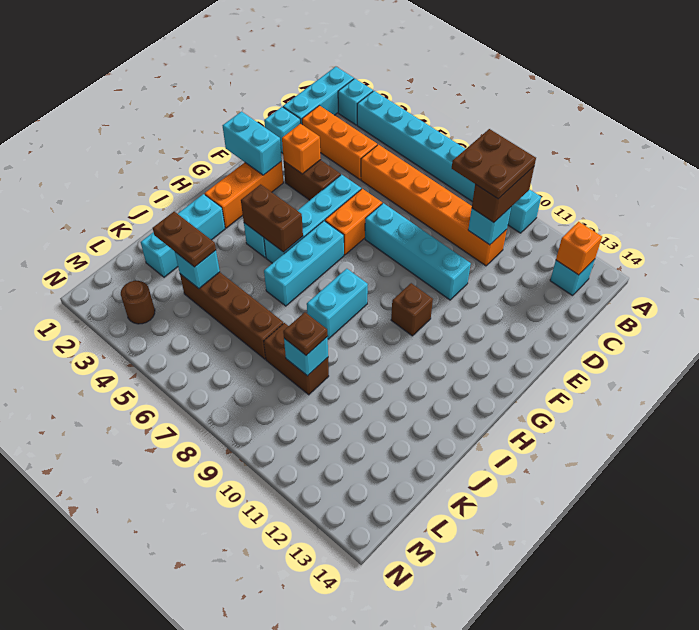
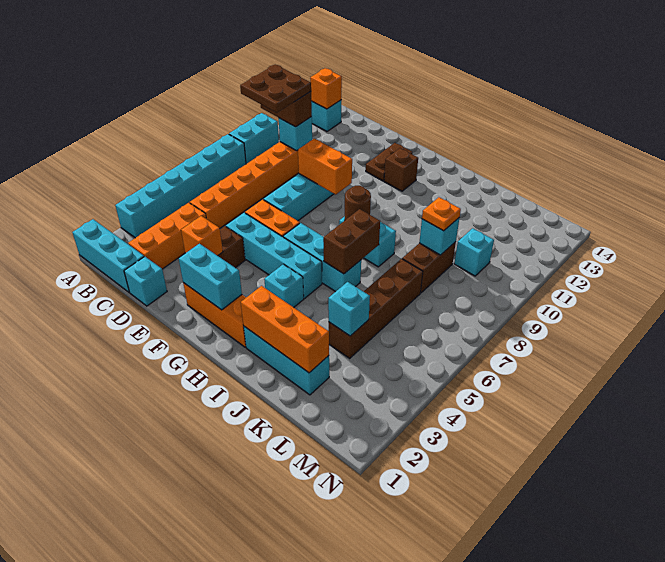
cyan brick A2 level 1 -> cyan brick L10 level 1
none -> orange brick E9:F9 level 2
cyan brick F1:F2 level 2 -> cyan brick F2:G2 level 2
brown brick G10 level 1 -> brown brick G12 level 1
brown brick H4:H5 level 2 -> brown brick I6:I7 level 2
none -> orange brick I2:K2 level 2
brown plate K3:K4 level 3 -> brown plate F12:F13 level 1
brown plate K9 level 3 -> orange plate K9 level 3
brown round brick M3 level 1 -> brown round brick H8 level 2

